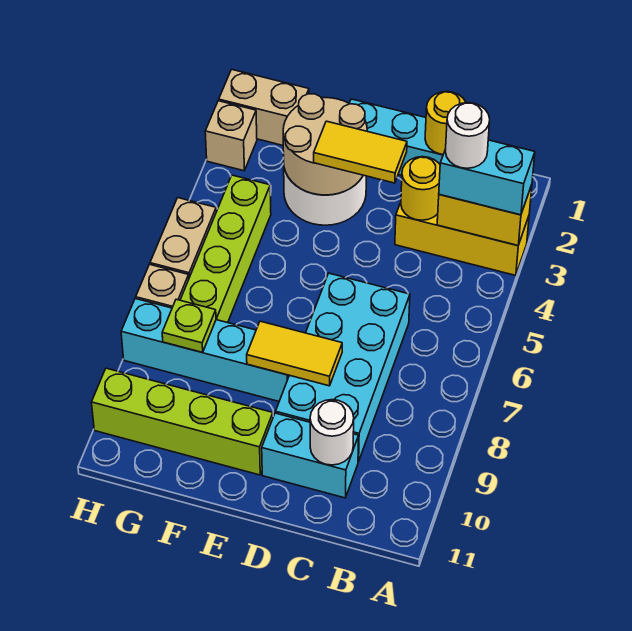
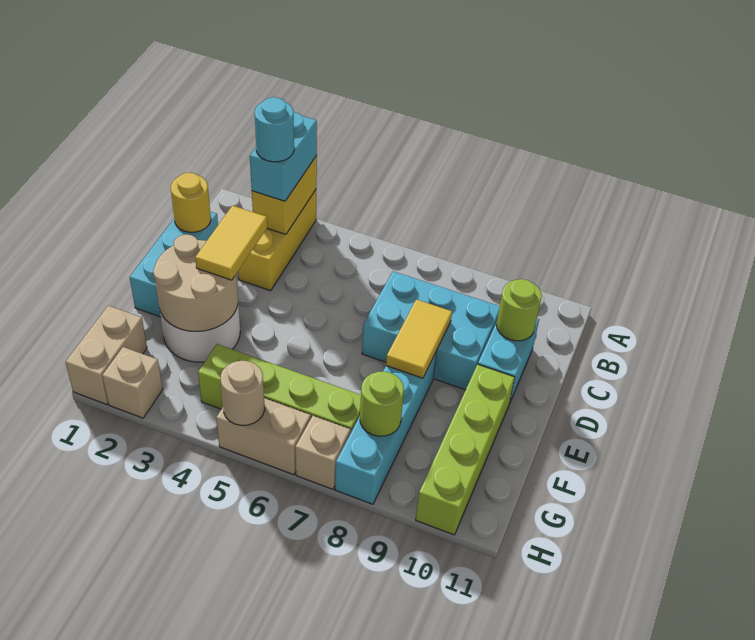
white round brick B3 level 4 -> cyan round brick B3 level 4
yellow round brick C3 level 2 -> none
cyan brick C6:D9 level 1 -> cyan brick C7:D9 level 1
white round brick C10 level 2 -> lime round brick C10 level 2
lime plate G8 level 2 -> lime round brick G8 level 2
none -> tan round brick H5 level 2

